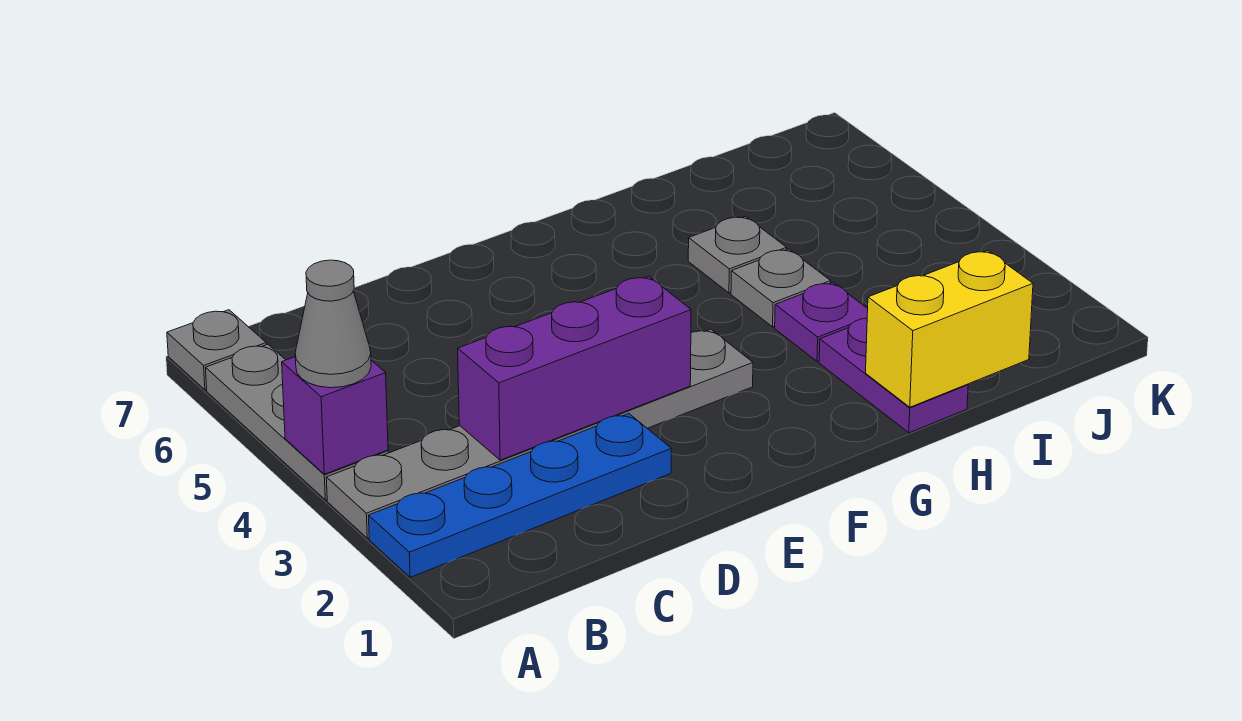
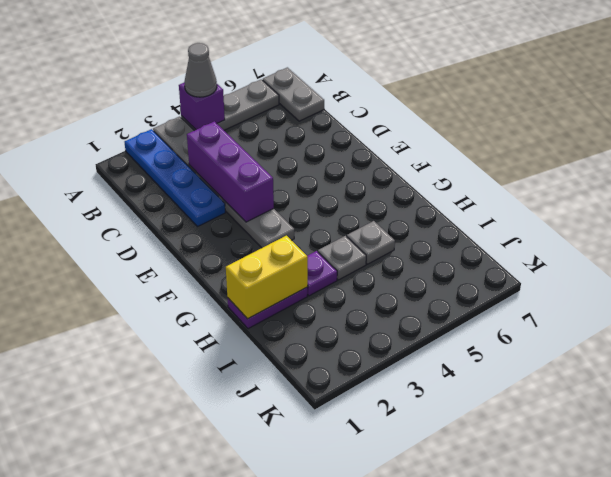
grey plate A7 level 1 -> grey plate A7:B7 level 1
yellow brick H1:I1 level 2 -> yellow brick H1:H2 level 2

